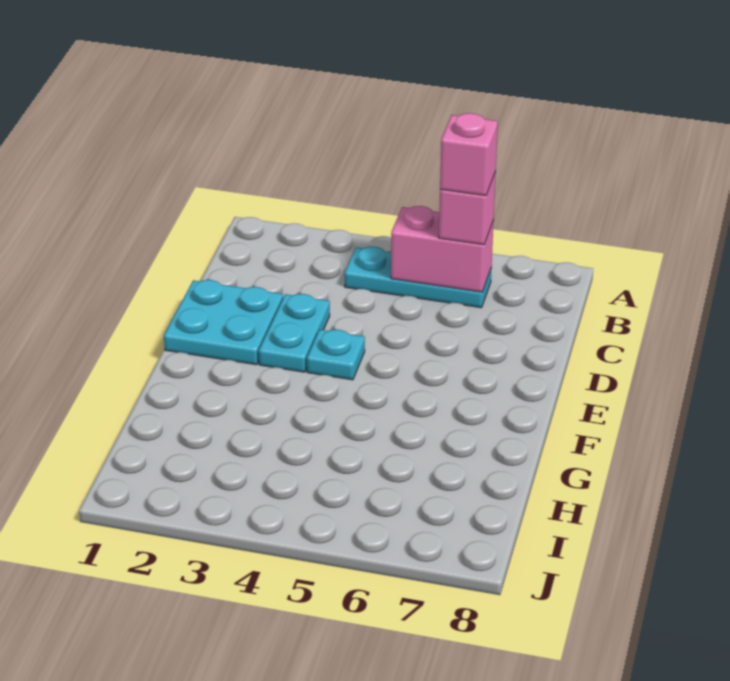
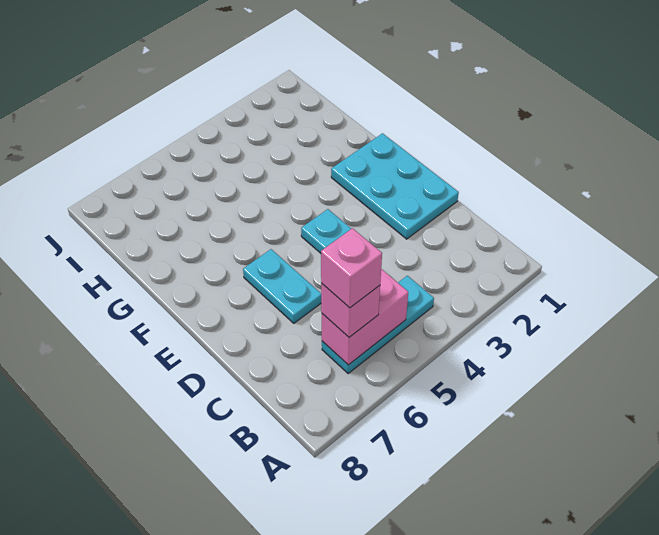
cyan plate D1:E2 level 1 -> cyan plate D1:F2 level 1
cyan plate D3:E3 level 1 -> cyan plate D6:E6 level 1

